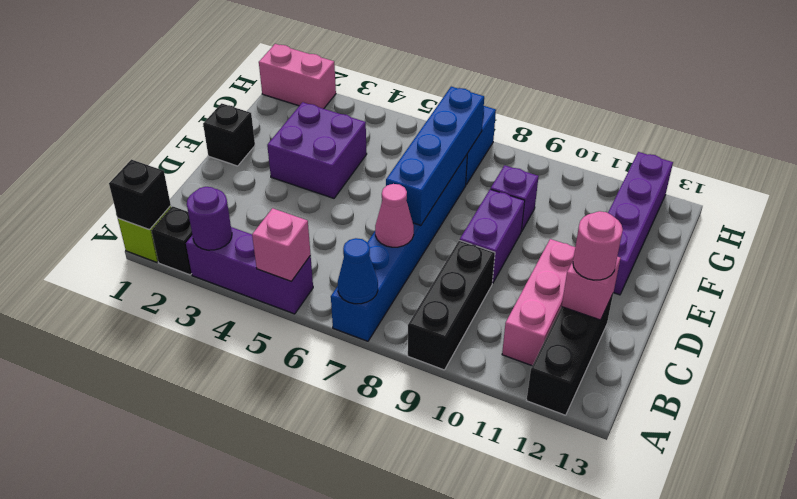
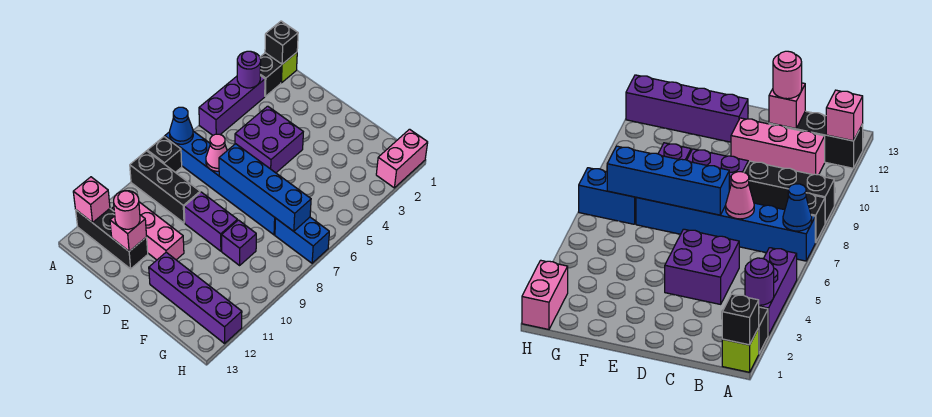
pink brick A5 level 2 -> pink brick A12 level 2
black brick E1 level 1 -> black brick A8 level 1
purple brick E3:F4 level 1 -> purple brick C4:D5 level 1

